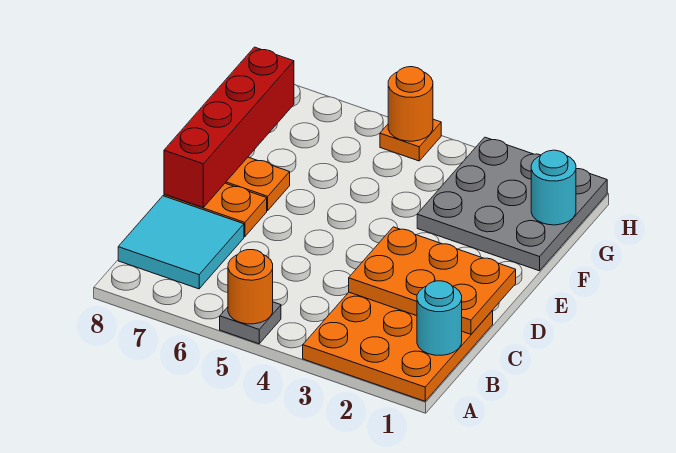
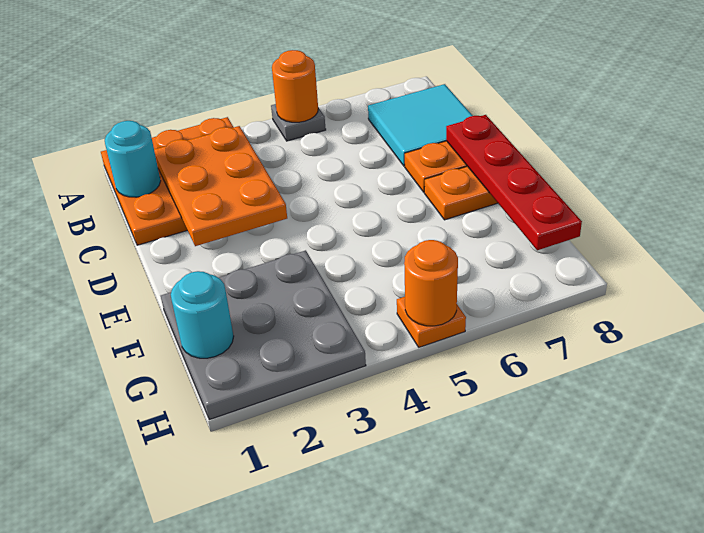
orange plate C1:D3 level 2 -> orange plate B2:D3 level 2
red brick D8:G8 level 2 -> red plate D8:G8 level 2

